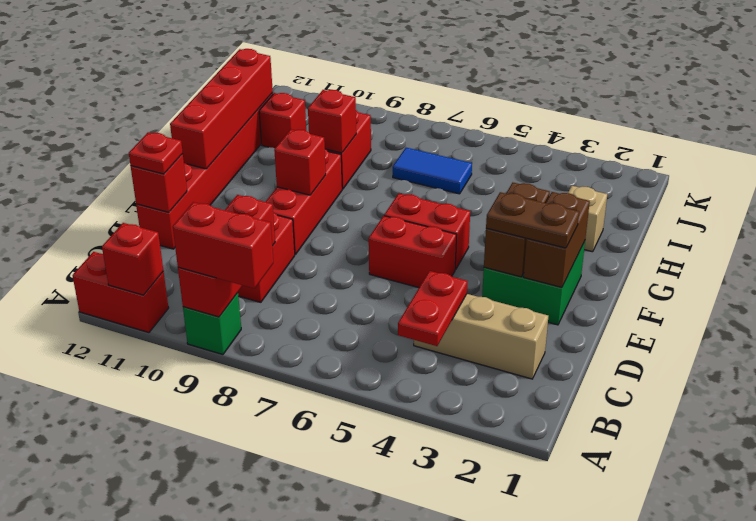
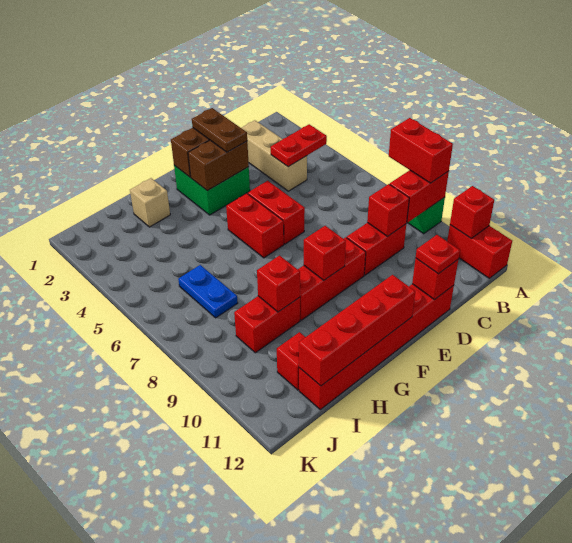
blue tile I6:I7 level 1 -> blue plate I6:I7 level 1

